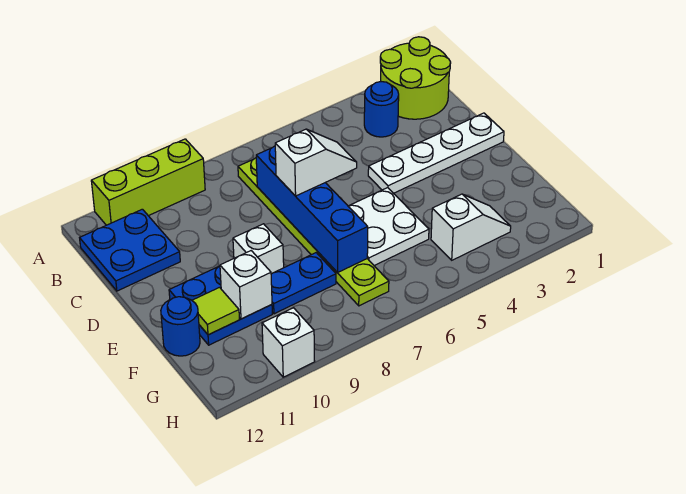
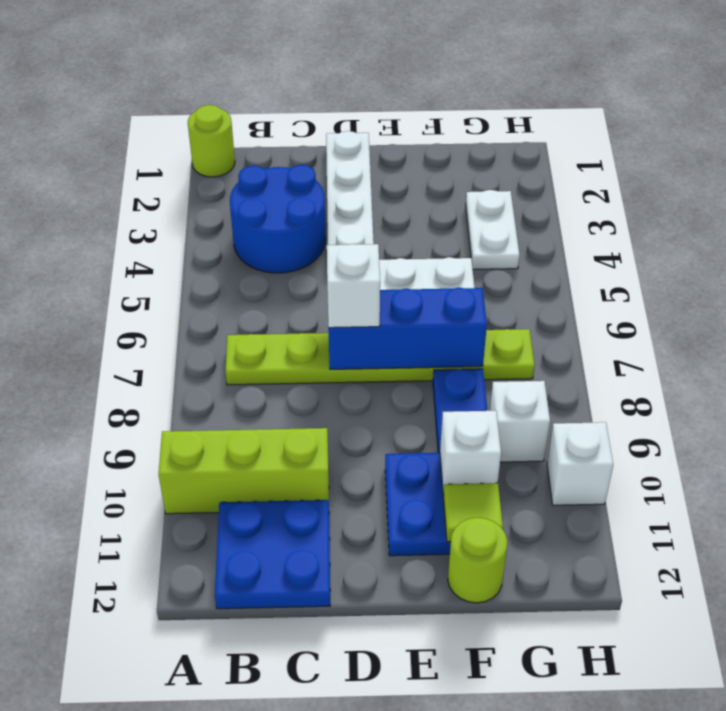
lime round brick A1:B2 level 1 -> lime round brick A1 level 1
lime brick A9:A11 level 1 -> lime brick A10:C10 level 1
blue round brick B3 level 1 -> blue round brick B3:C4 level 1
blue brick C7:F7 level 2 -> blue brick D7:F7 level 2
white brick E9 level 1 -> white brick G9 level 1
blue round brick F12 level 1 -> lime round brick F12 level 1
white slope G3:G4 level 1 top 4 -> white plate G3:G4 level 1

